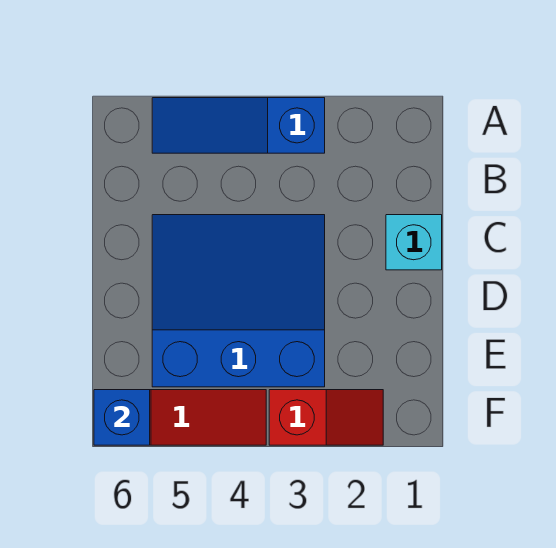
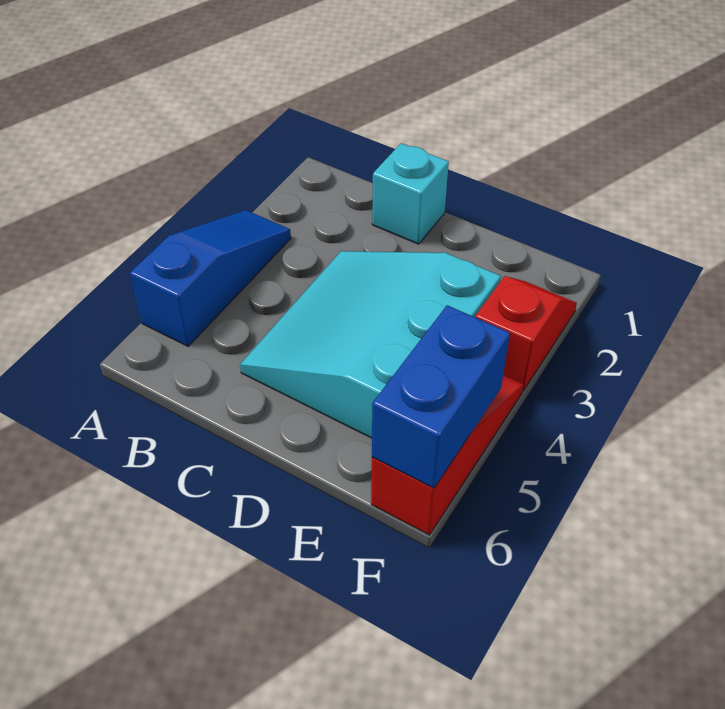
blue slope A3:A5 level 1 top 3 -> blue slope A3:A5 level 1 top 5
blue slope C3:E5 level 1 top E -> cyan slope C3:E5 level 1 top E
blue brick F6 level 2 -> blue brick F5:F6 level 2

